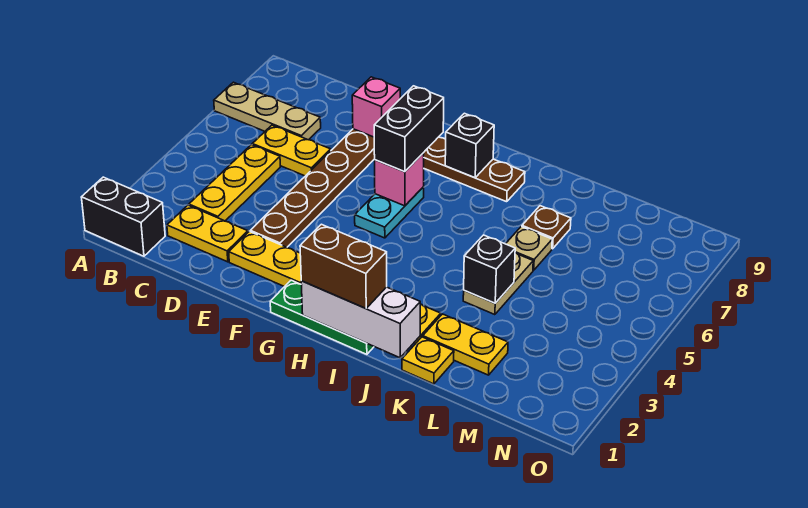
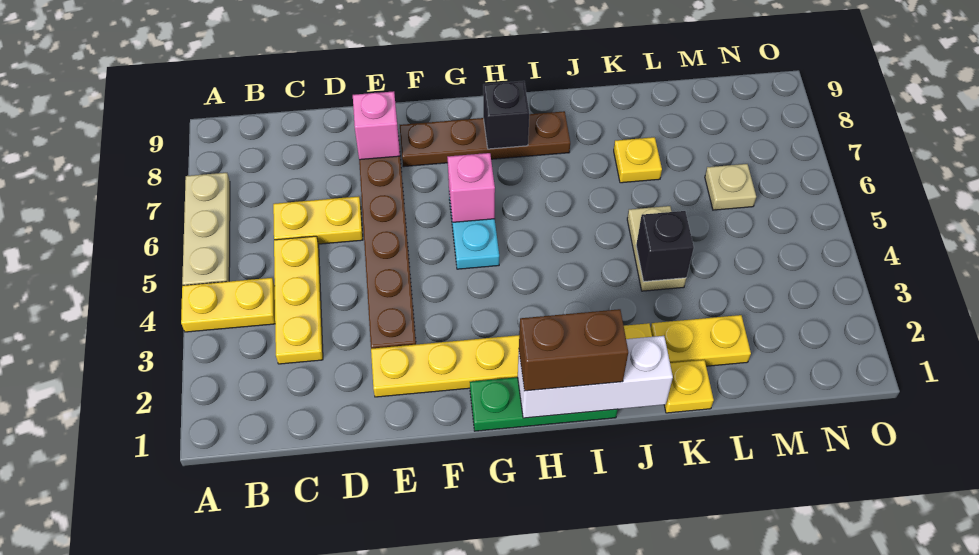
black brick A1:B1 level 1 -> none
tan plate A7:C7 level 1 -> tan plate A5:A7 level 1
yellow plate C2:D2 level 1 -> yellow plate A4:B4 level 1
black brick G6:G7 level 3 -> none
tan plate K6 level 1 -> tan plate M6 level 1
brown plate K7 level 1 -> yellow plate K7 level 1

